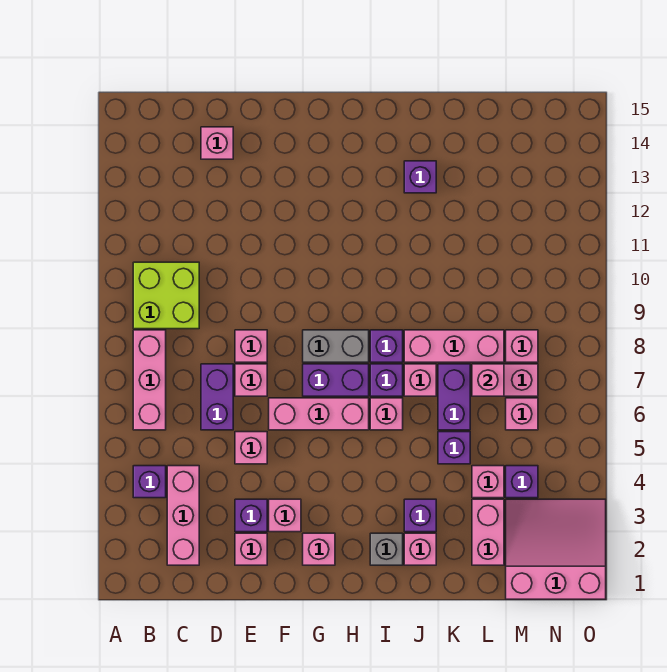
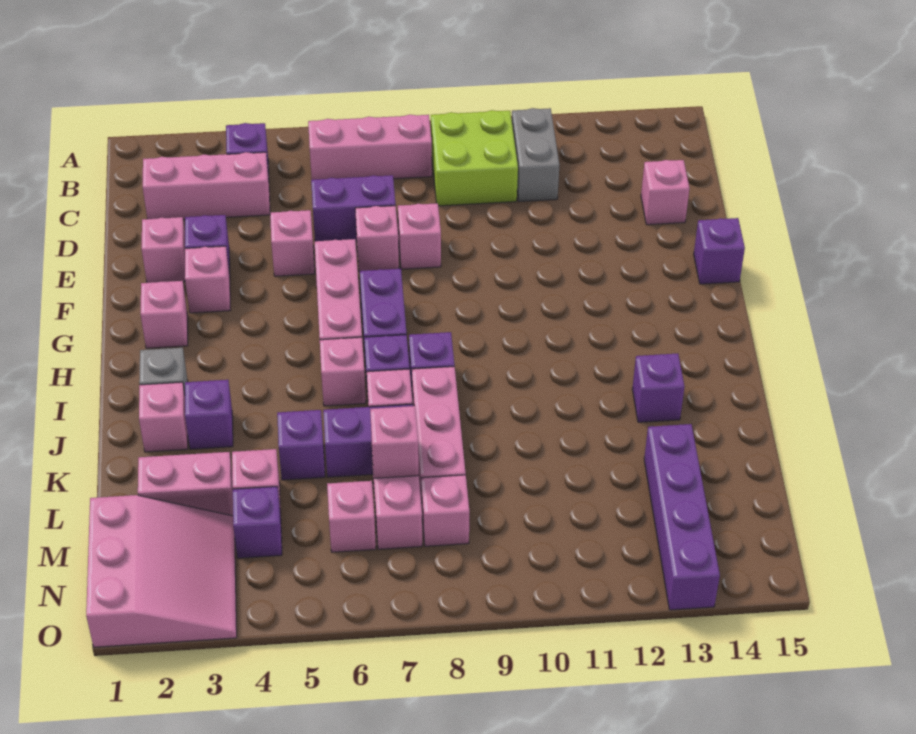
none -> purple brick F15 level 1
grey brick G8:H8 level 1 -> grey brick B11:C11 level 1
none -> purple brick L13:O13 level 1

